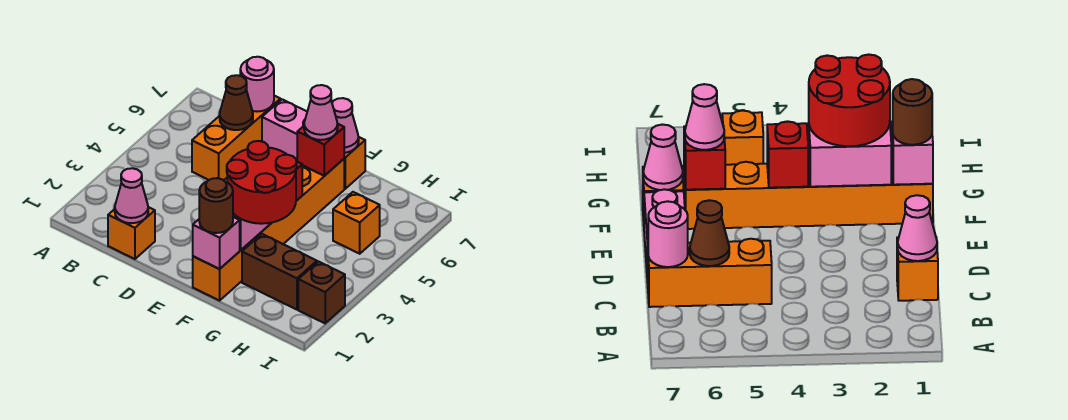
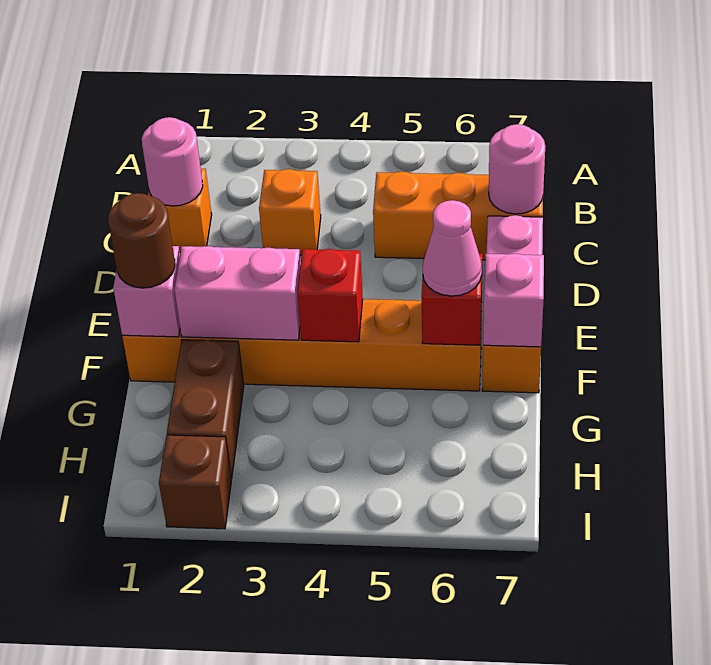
pink cone C1 level 2 -> pink round brick C1 level 2
brown cone C6 level 2 -> none
red round brick F2:G3 level 3 -> none
pink cone F7 level 2 -> pink brick F7 level 2
orange brick H5 level 1 -> orange brick C3 level 1

